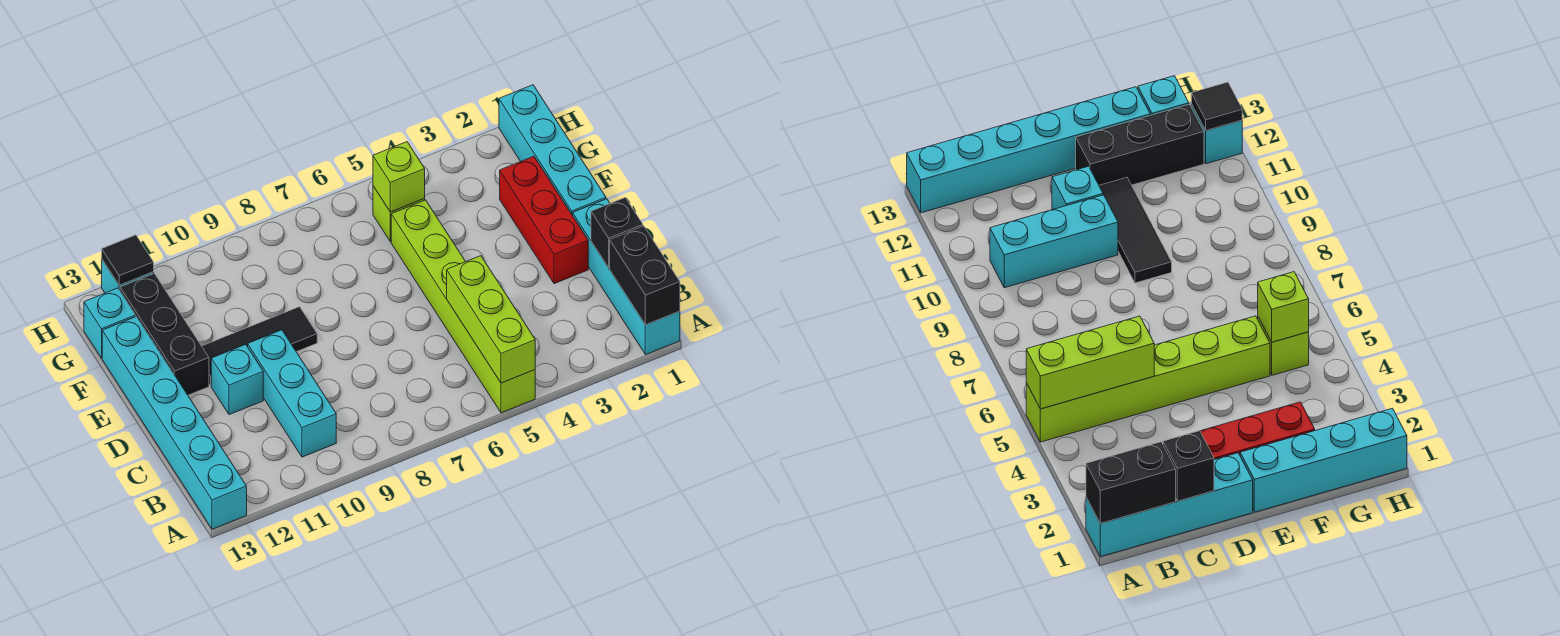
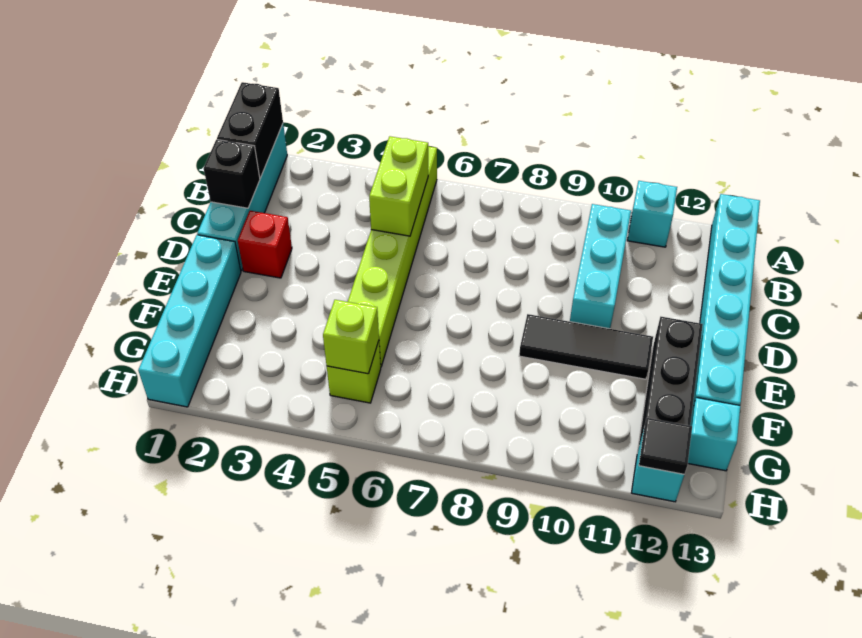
lime brick A5:C5 level 2 -> lime brick B5:C5 level 2
red brick D2:F2 level 1 -> red brick D2 level 1
cyan brick D11 level 1 -> cyan brick A11 level 1

